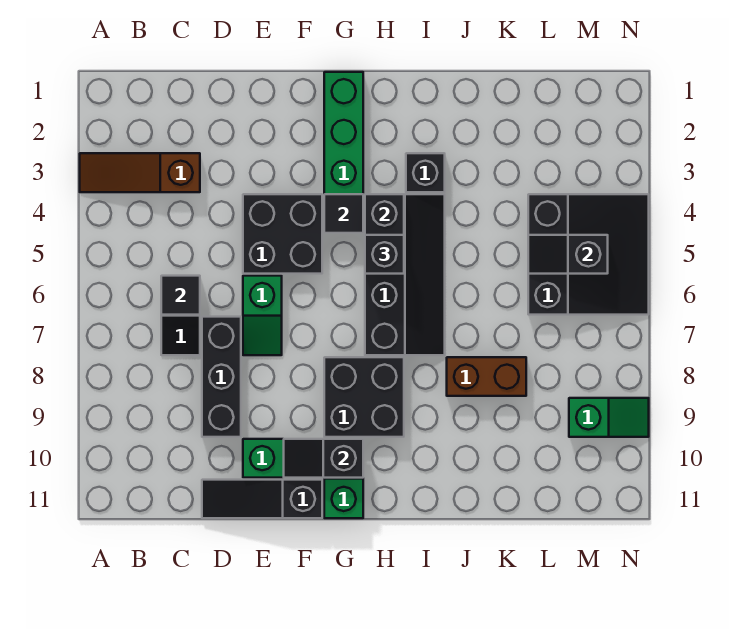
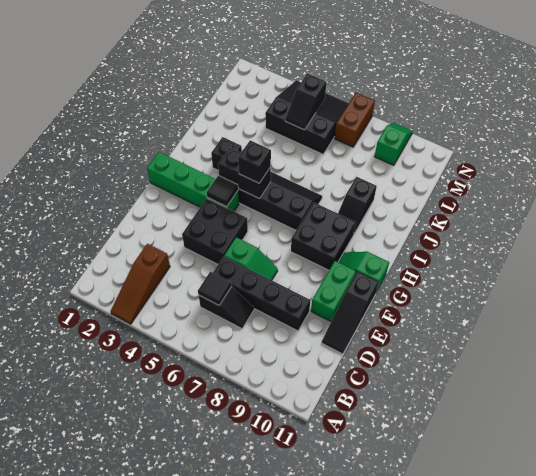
black brick D7:D9 level 1 -> black brick D6:D9 level 1
black slope F10:G10 level 2 top G -> black slope I9:J9 level 1 top J
brown brick J8:K8 level 1 -> brown brick M7:N7 level 1

